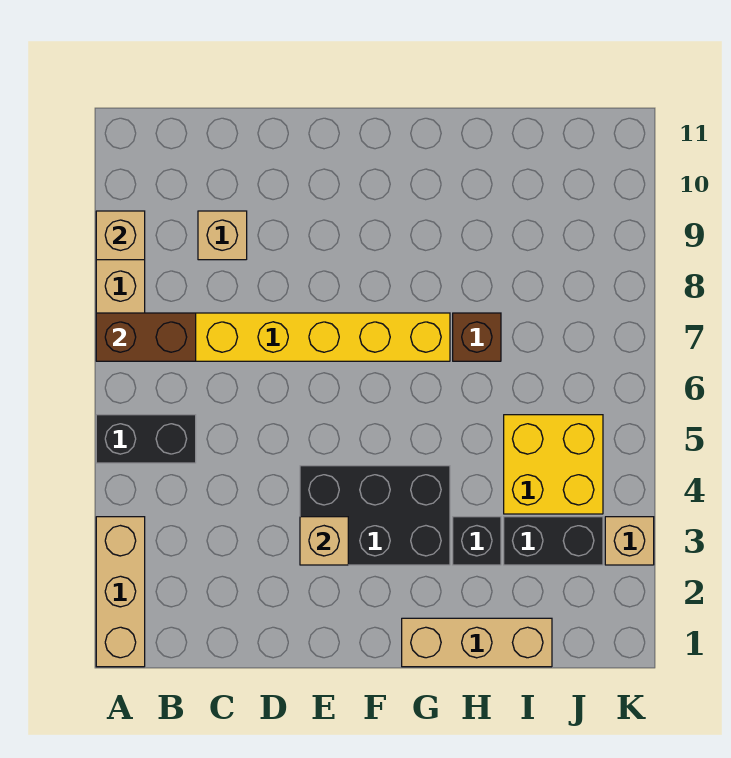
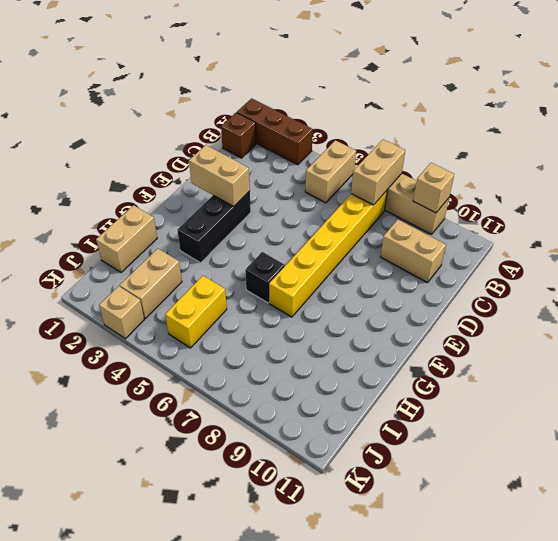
tan brick A1:A3 level 1 -> brown brick A1:A3 level 1
black brick A5:B5 level 1 -> tan brick A5:B5 level 1
brown brick A7:B7 level 2 -> tan brick A7:B7 level 2
tan brick C9 level 1 -> tan brick C9:C10 level 1
black brick E3:G4 level 1 -> black brick E3:G3 level 1
tan brick E3 level 2 -> tan brick E2:E3 level 2
tan brick G1:I1 level 1 -> tan brick H1:I1 level 1
black brick H3 level 1 -> black brick G6 level 1
brown brick H7 level 1 -> brown brick B1 level 1
black brick I3:J3 level 1 -> tan brick I3:J3 level 1
yellow brick I4:J5 level 1 -> yellow brick I5:J5 level 1

